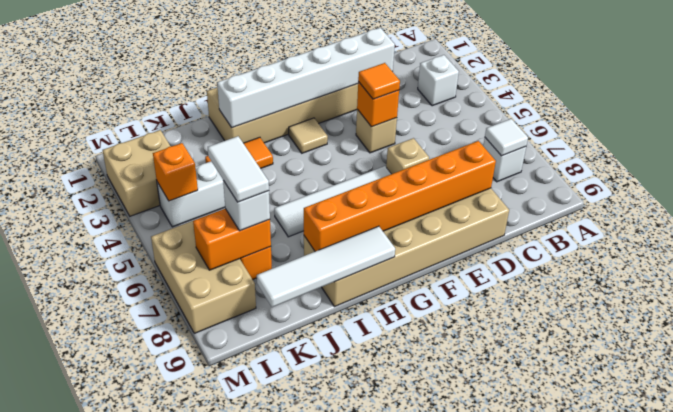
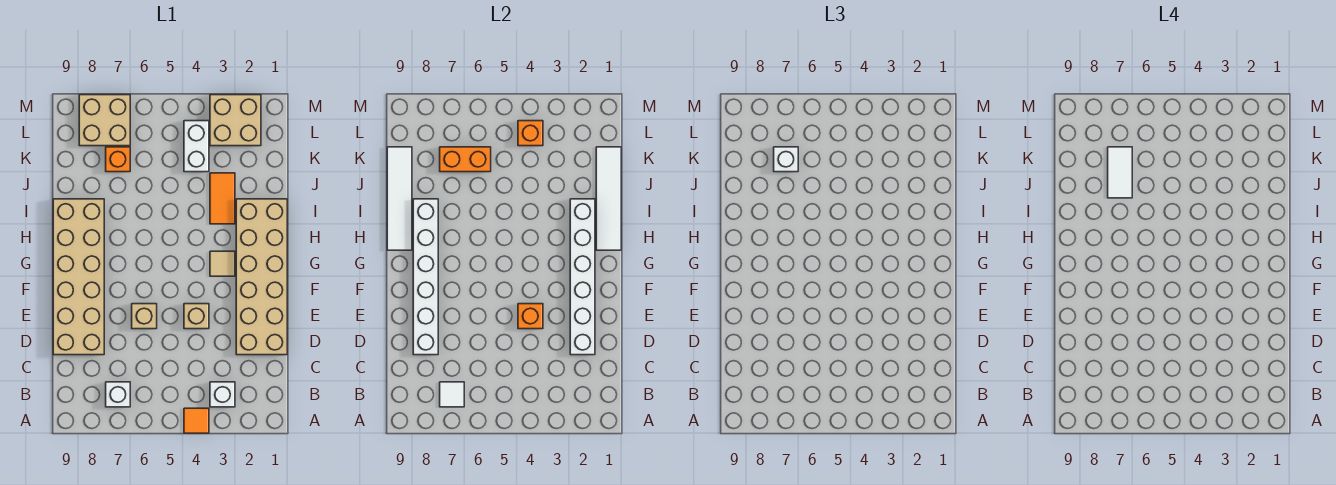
orange brick D8:I8 level 2 -> white brick D8:I8 level 2
orange tile E4 level 3 -> orange tile A4 level 1
white tile F6:I6 level 1 -> white tile H1:K1 level 2
white tile K6:K7 level 4 -> white tile J7:K7 level 4
orange brick K7:L7 level 2 -> orange brick K6:K7 level 2
tan brick L6:M8 level 1 -> tan brick L7:M8 level 1

